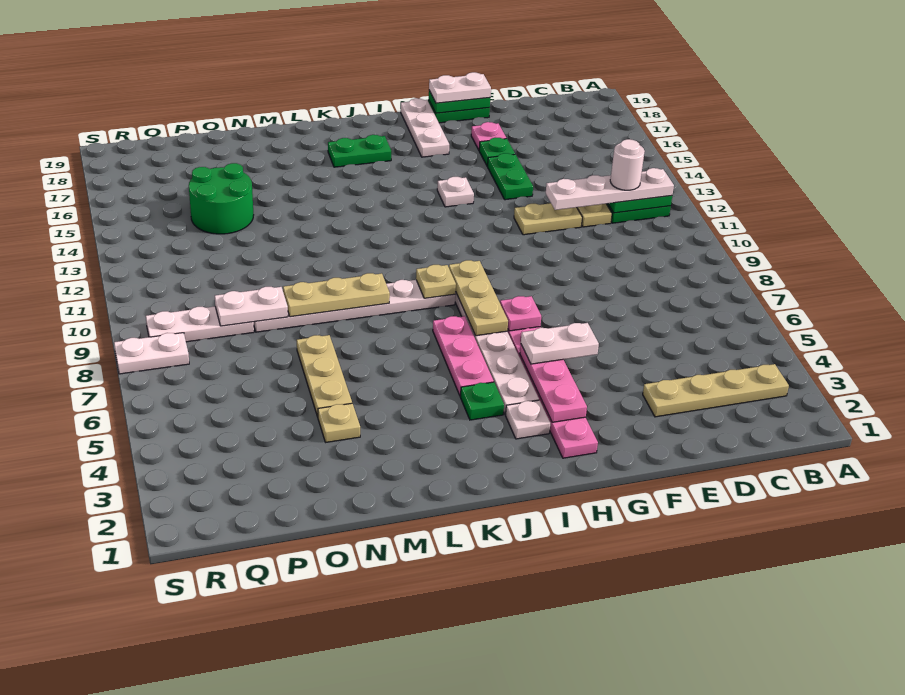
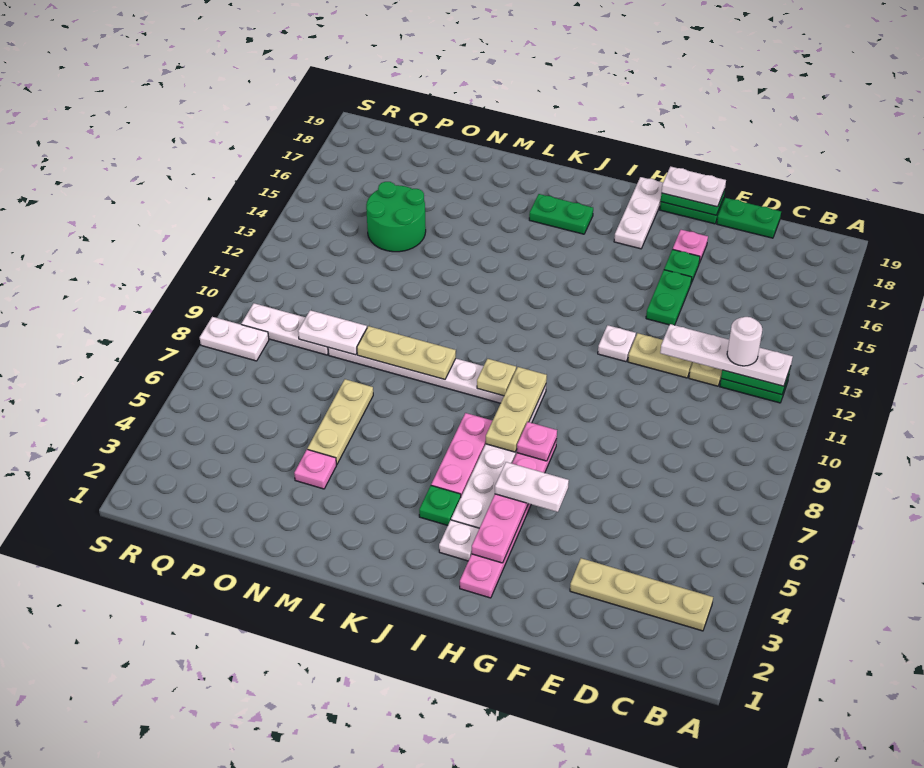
none -> green plate D19:E19 level 1
white plate H14 level 1 -> white plate G12 level 1
tan plate N4 level 1 -> pink plate N4 level 1

